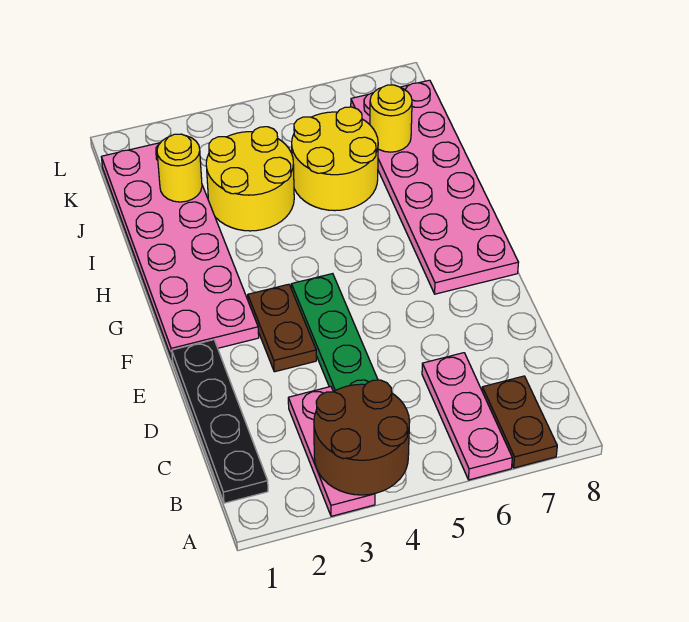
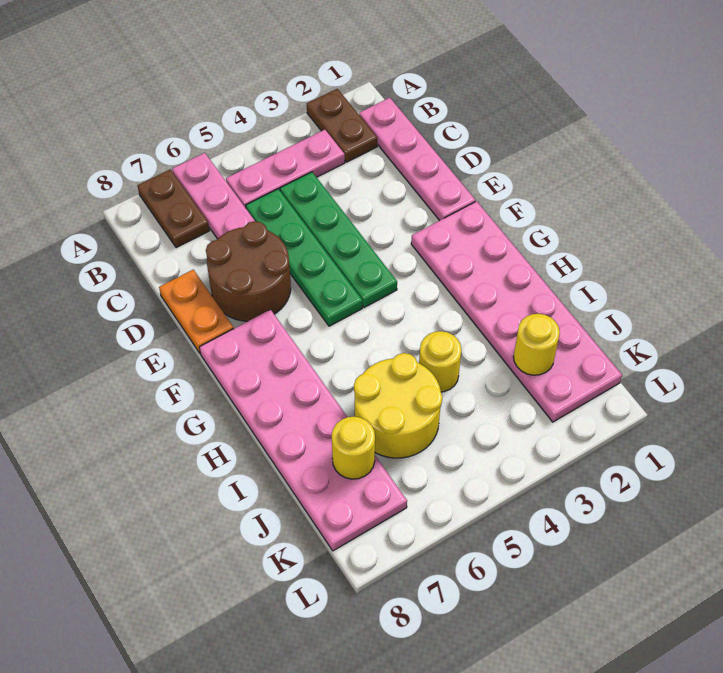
pink plate A3:C3 level 1 -> pink plate B3:B5 level 1
brown round brick A3:B4 level 2 -> brown round brick D6:E7 level 1
black plate B1:E1 level 1 -> pink plate B1:E1 level 1
none -> green plate C5:F5 level 1
none -> orange plate D8:E8 level 1
brown plate E3:F3 level 1 -> brown plate A2:B2 level 1
yellow round brick I3:J4 level 1 -> yellow round brick I4 level 1

